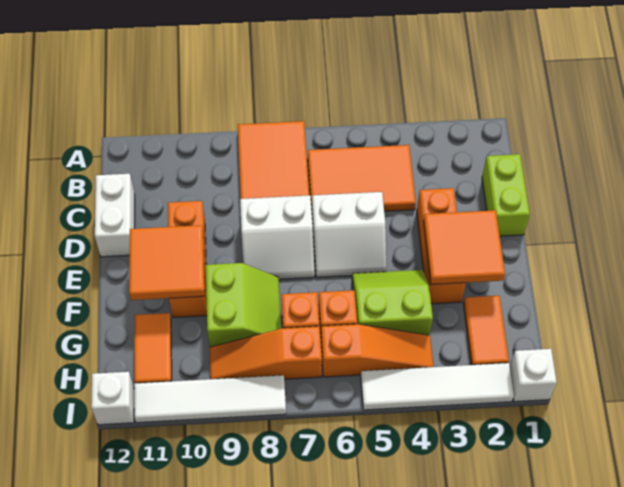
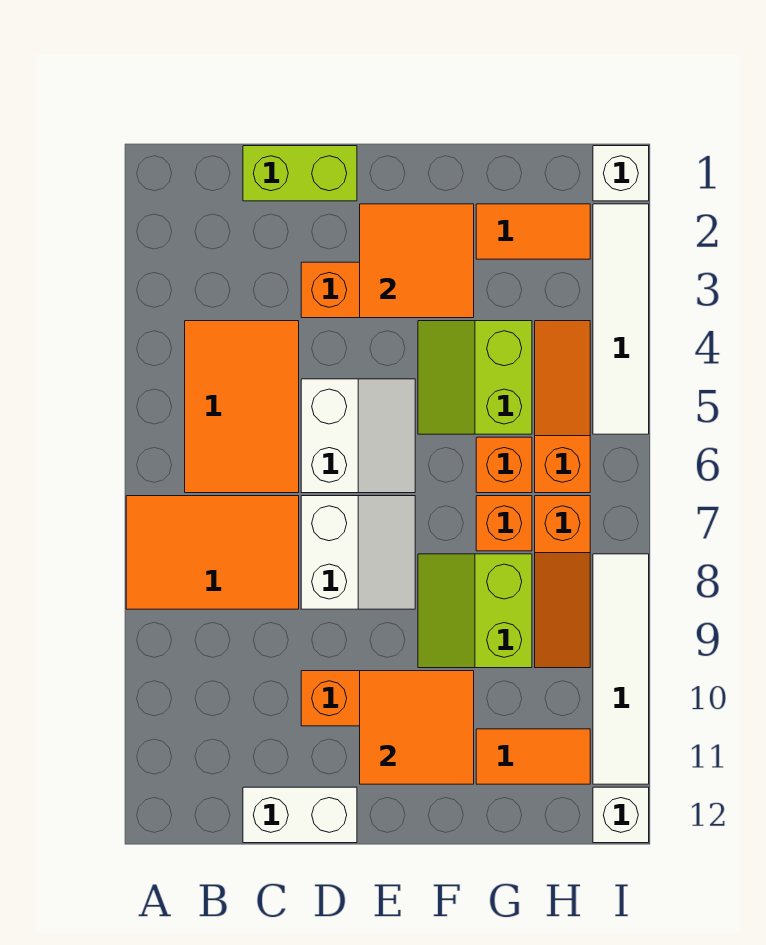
lime slope F8:G9 level 1 top 9 -> lime slope F8:G9 level 1 top G

